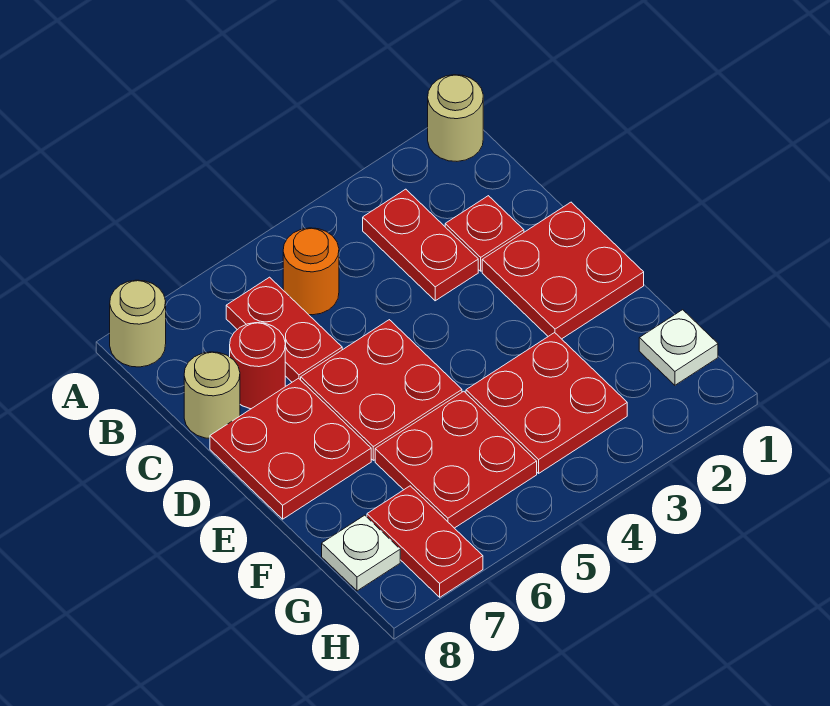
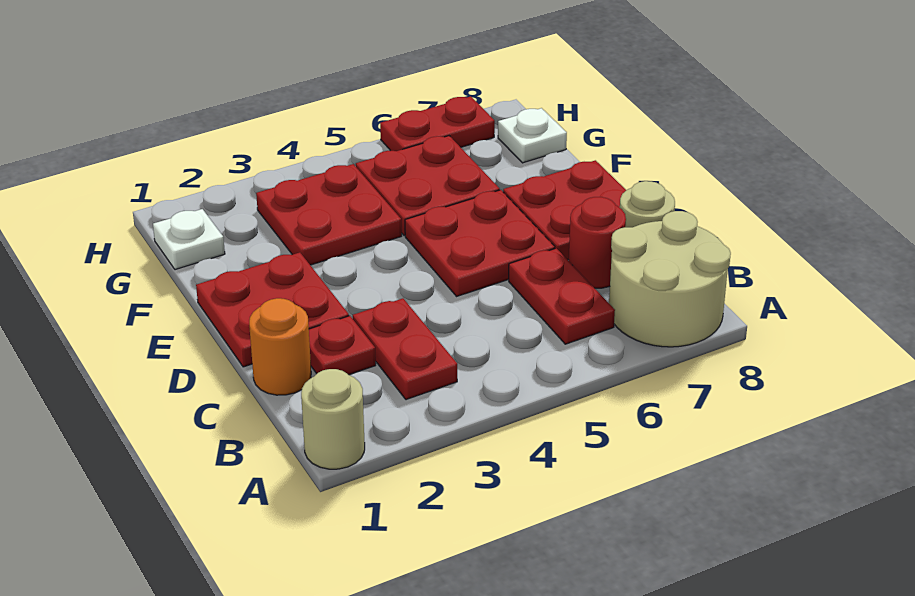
tan round brick A8 level 1 -> tan round brick A7:B8 level 1
orange round brick B5 level 1 -> orange round brick C1 level 1
red plate G7:H7 level 1 -> red plate H6:H7 level 1

